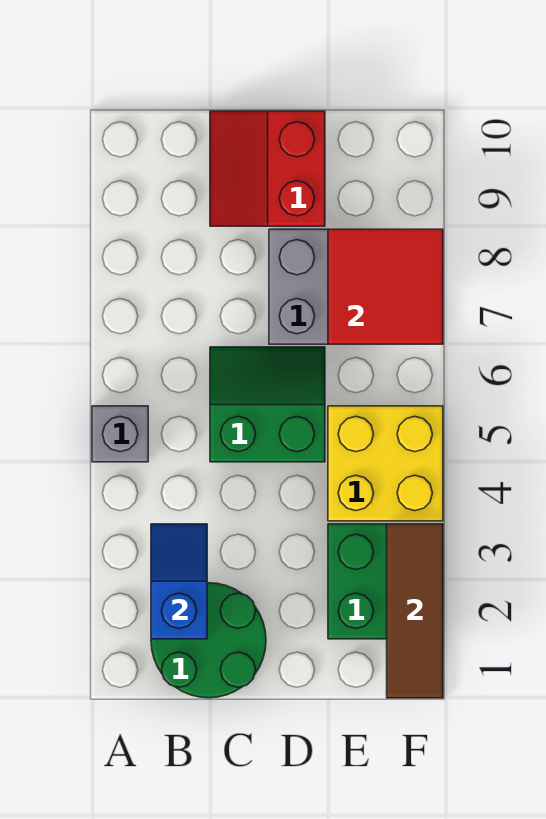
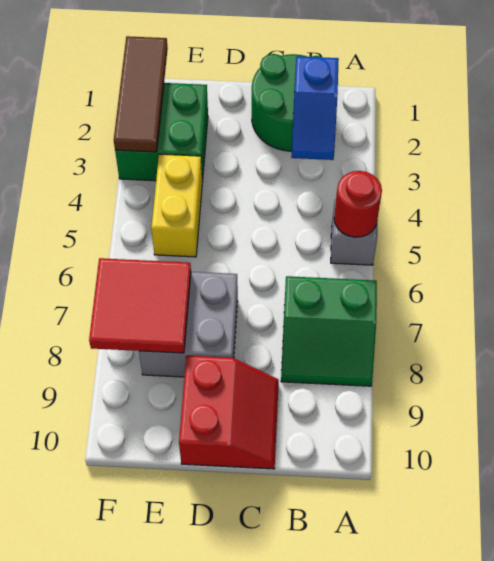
none -> red round brick A5 level 2
green slope C5:D6 level 1 top 5 -> green slope A7:B8 level 1 top 7
yellow brick E4:F5 level 1 -> yellow brick E4:E5 level 1

